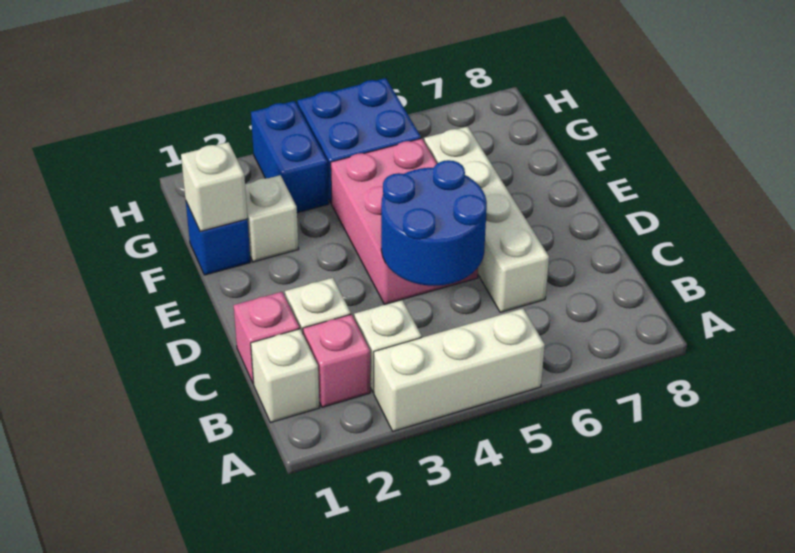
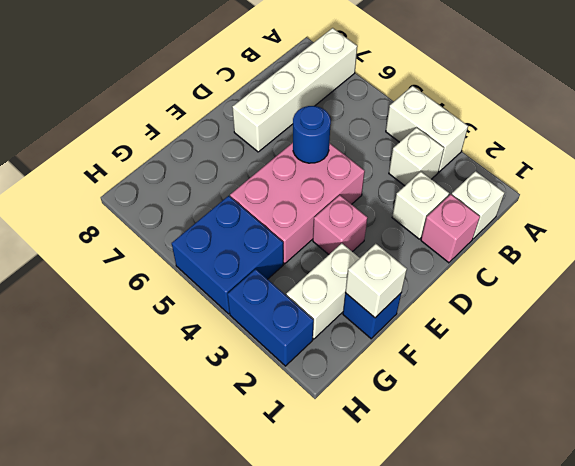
white brick A3:A5 level 1 -> white brick A3:A4 level 1
pink brick B2 level 1 -> pink brick E3 level 1
blue round brick C4:D5 level 2 -> blue round brick D5 level 2
white brick C6:F6 level 1 -> white brick A7:D7 level 1
white brick F2 level 1 -> white brick F2:G2 level 1
blue brick G3:H3 level 1 -> blue brick H2:H3 level 1

